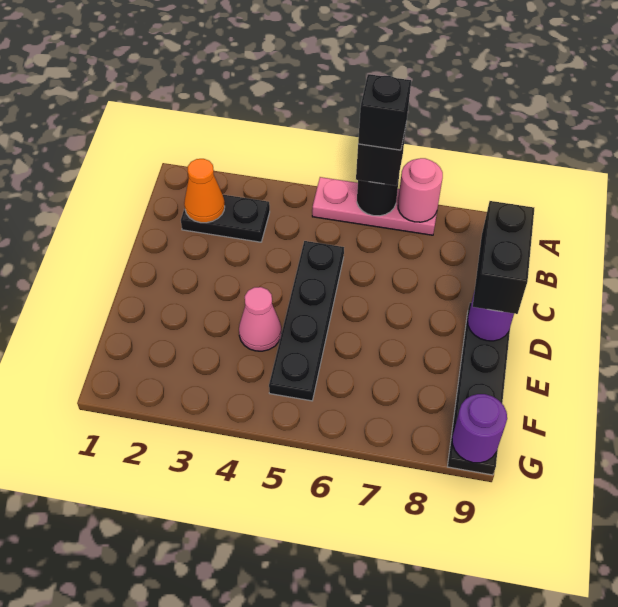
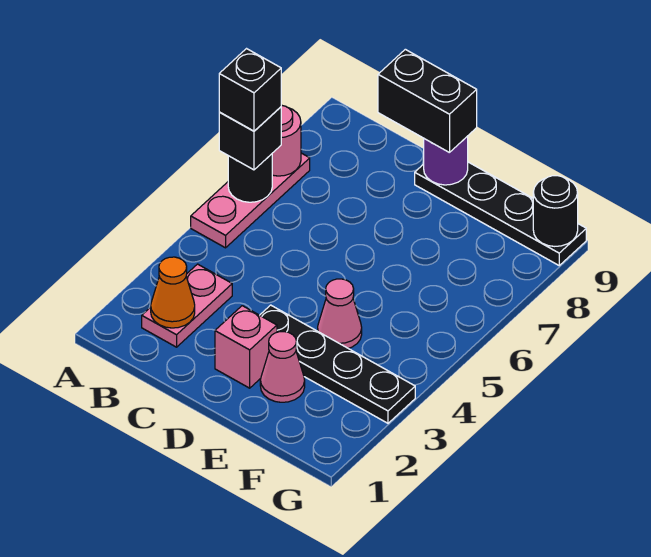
black plate B2:B3 level 1 -> pink plate B2:B3 level 1
black plate C5:F5 level 1 -> black plate D3:G3 level 1
none -> pink brick D2 level 1
none -> pink cone E2 level 1
purple round brick G9 level 2 -> black round brick G9 level 2

